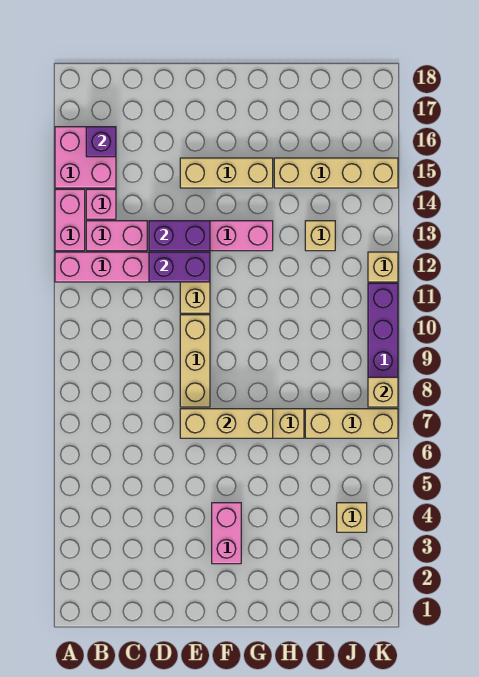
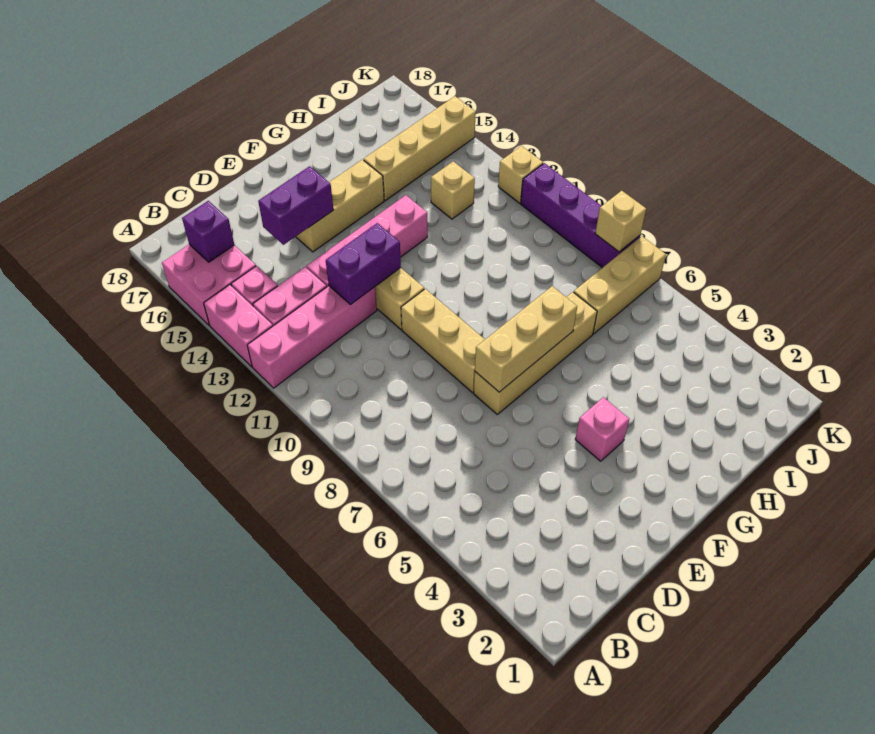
purple brick D13:E13 level 2 -> purple brick D15:E15 level 2
pink brick F3:F4 level 1 -> pink brick F4 level 1
tan brick J4 level 1 -> none

